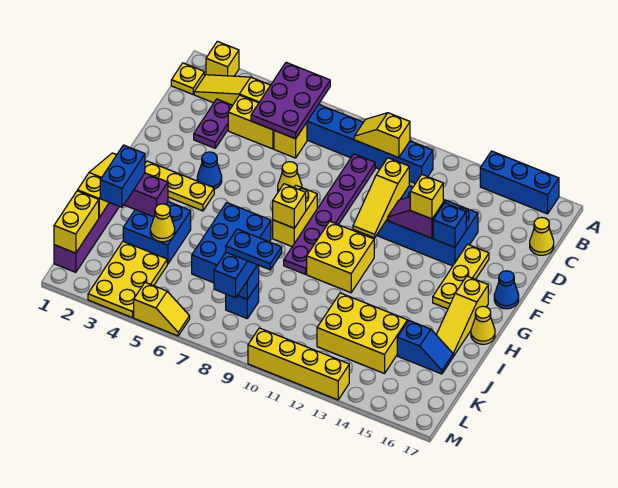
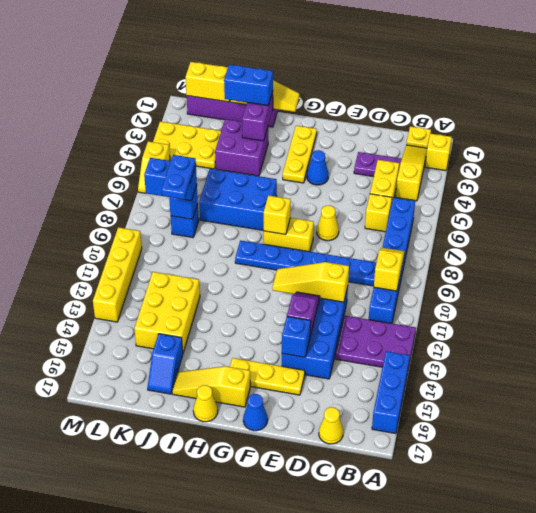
purple plate A5:C6 level 2 -> purple plate A12:C13 level 1
purple plate C9:H9 level 1 -> blue plate C9:H9 level 1
yellow brick E13 level 3 -> none
yellow brick G10:H11 level 1 -> none
blue brick I3:J4 level 1 -> purple brick I3:J4 level 1
yellow cone J4 level 2 -> none

